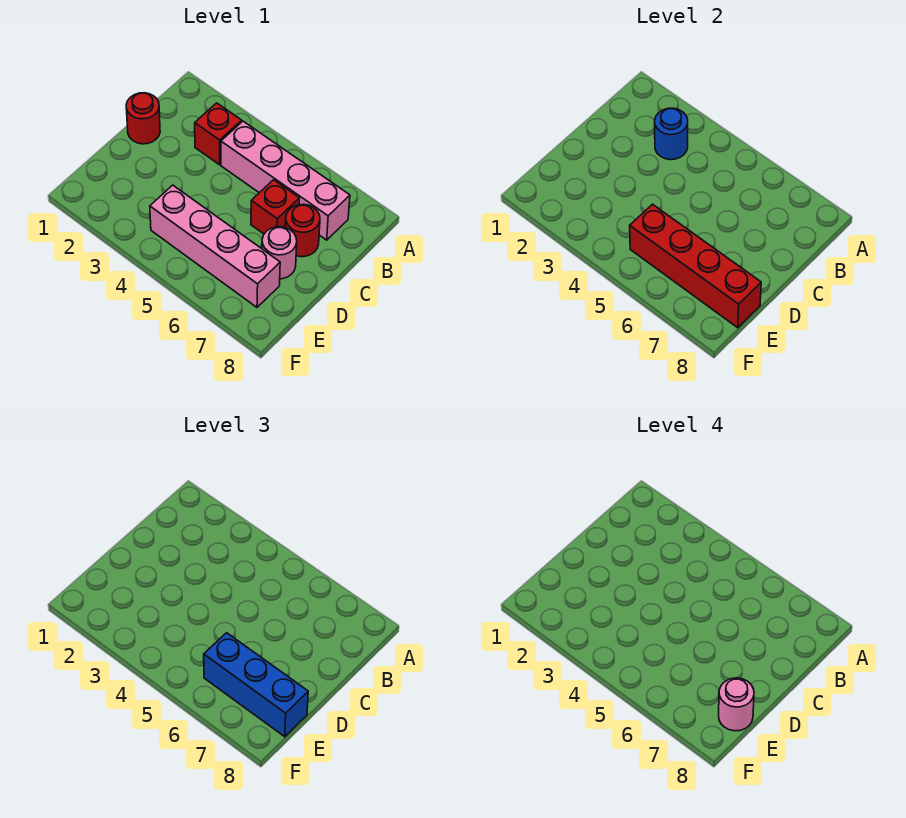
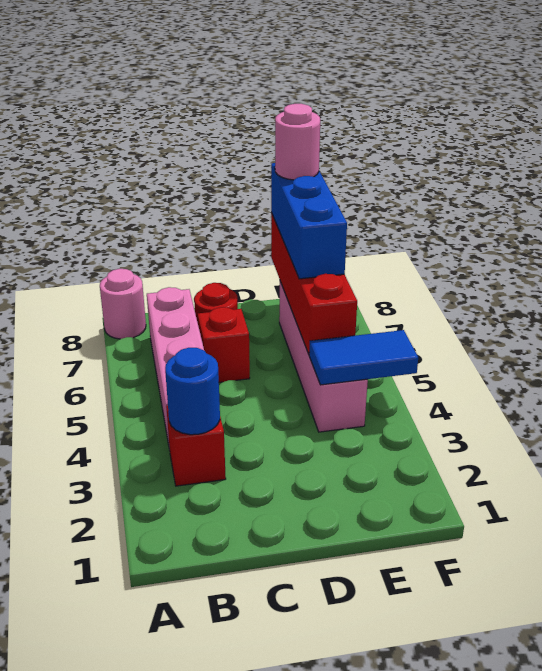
red round brick C1 level 1 -> none
pink round brick D7 level 1 -> pink round brick A8 level 1
none -> blue tile E4:F4 level 2

